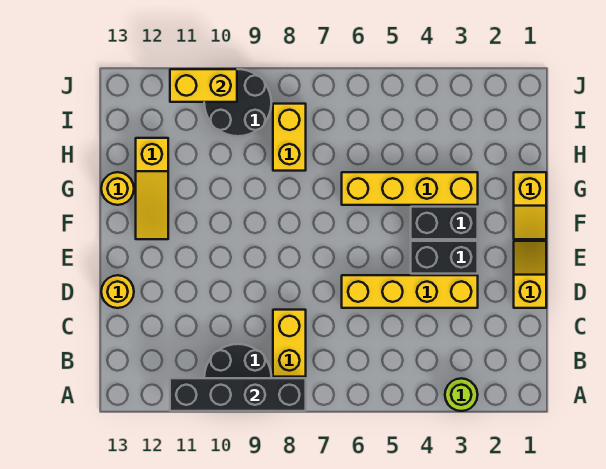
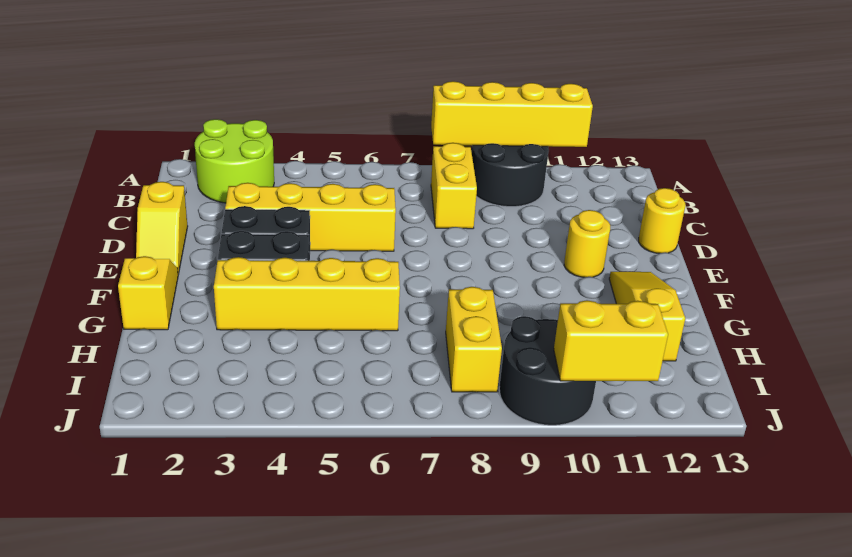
lime round brick A3 level 1 -> lime round brick A2:B3 level 1
black brick A8:A11 level 2 -> yellow brick A8:A11 level 2
yellow round brick G13 level 1 -> yellow round brick E11 level 1

